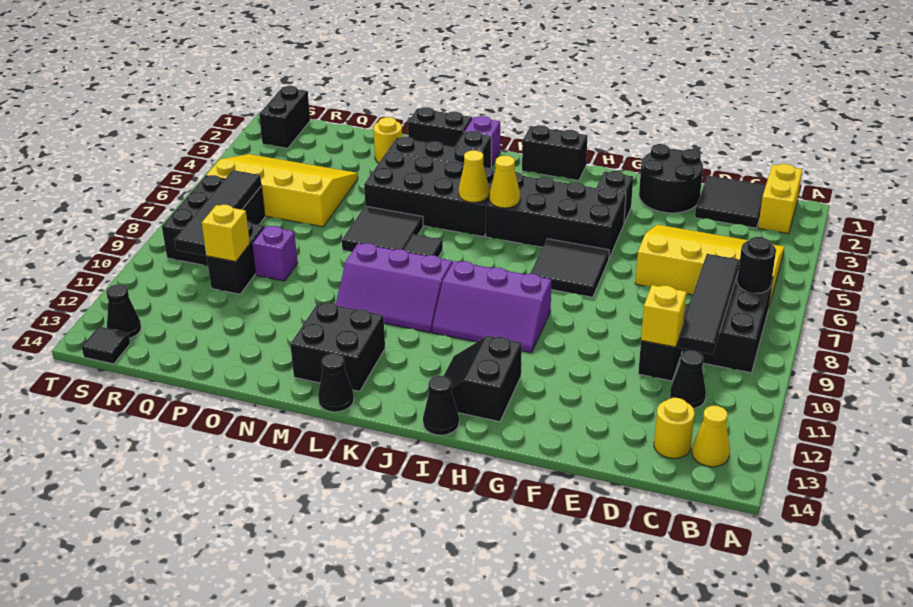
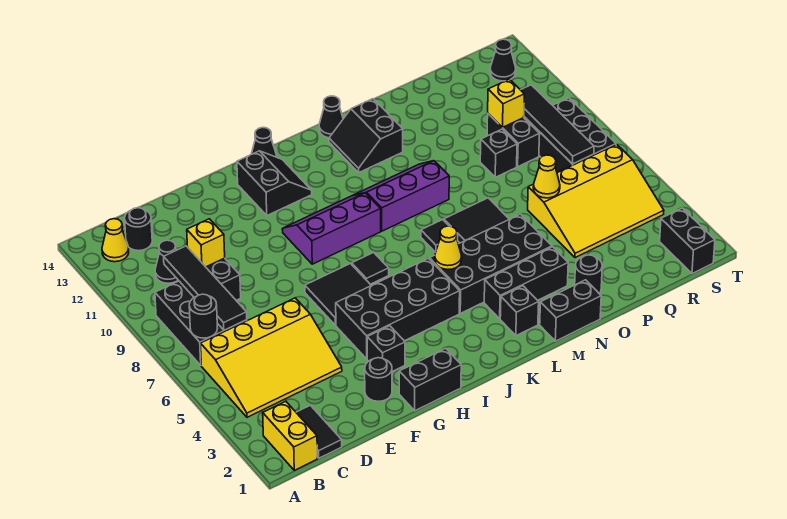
black tile C1:D2 level 1 -> black tile C1:C2 level 1
yellow round brick C13 level 1 -> black round brick C13 level 1
black round brick E1:F2 level 1 -> black round brick F2 level 1
black brick I1:J1 level 1 -> black brick G1:H1 level 1
yellow cone J5 level 2 -> yellow cone P6 level 2
purple brick L1 level 1 -> none
black brick L12:M13 level 1 -> black slope L12:M13 level 1 top M
yellow round brick O2 level 1 -> black round brick O2 level 1
purple brick P9 level 1 -> black brick P9 level 1
black tile S14 level 1 -> black tile I7 level 1

